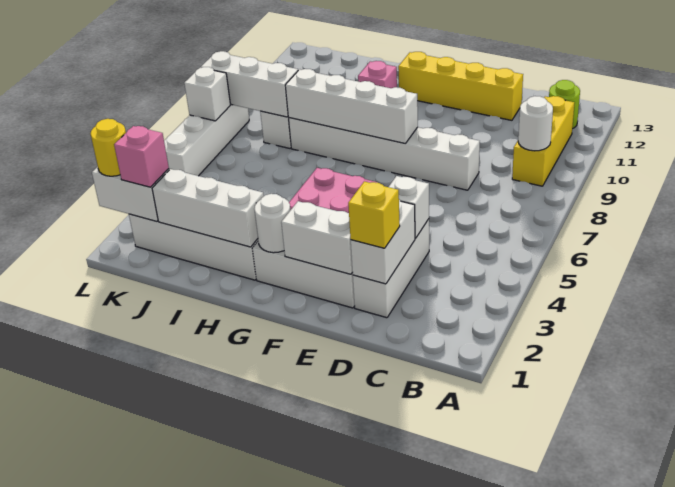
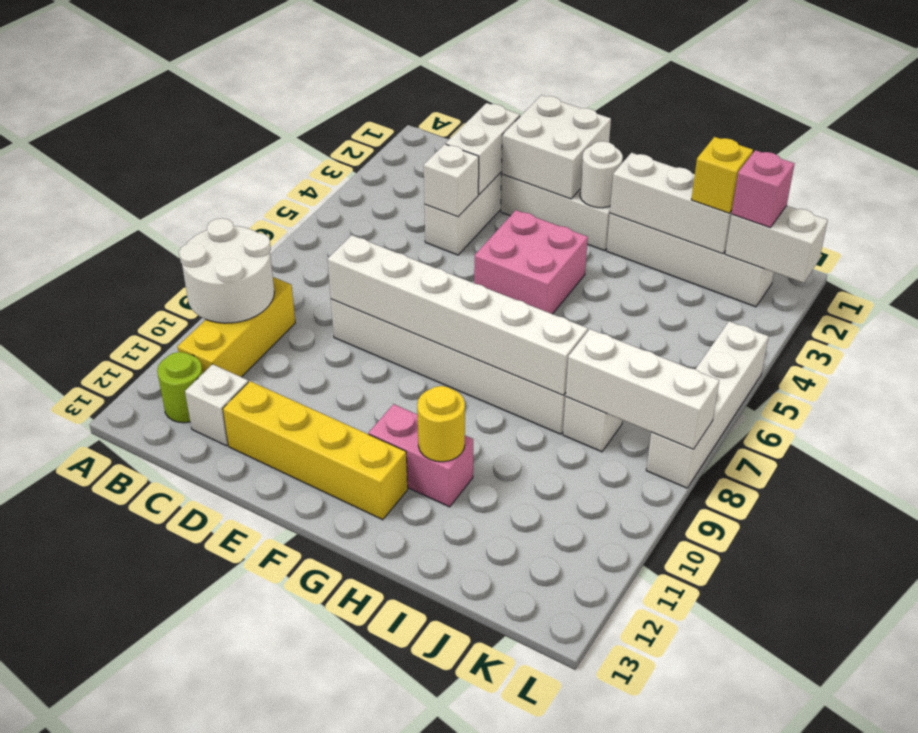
white round brick B9 level 2 -> white round brick A9:B10 level 2
yellow brick D2 level 3 -> yellow brick J2 level 3
white brick E2:F2 level 2 -> white brick E1:F2 level 2
white brick F8:I8 level 2 -> white brick D8:I8 level 2
pink brick H11 level 1 -> pink brick G11:H11 level 1
yellow round brick L2 level 3 -> yellow round brick H11 level 2
white brick L7 level 2 -> white brick C12 level 1

